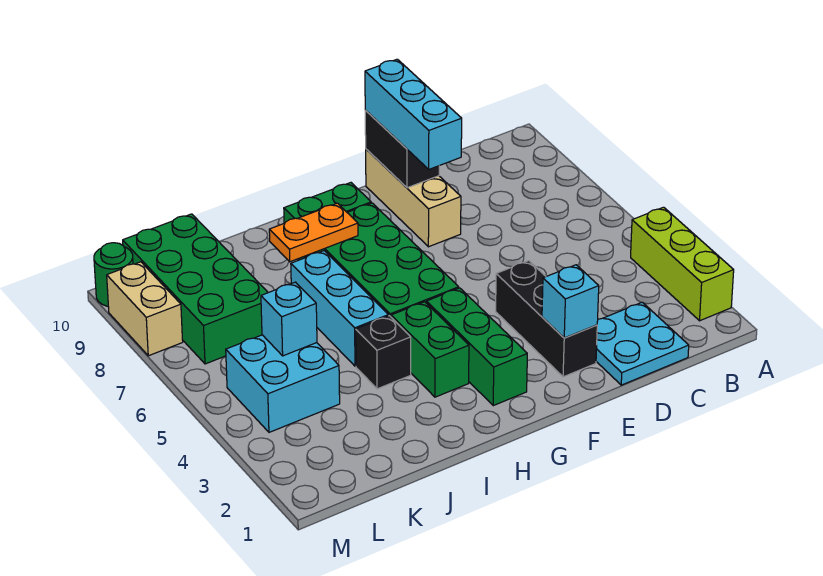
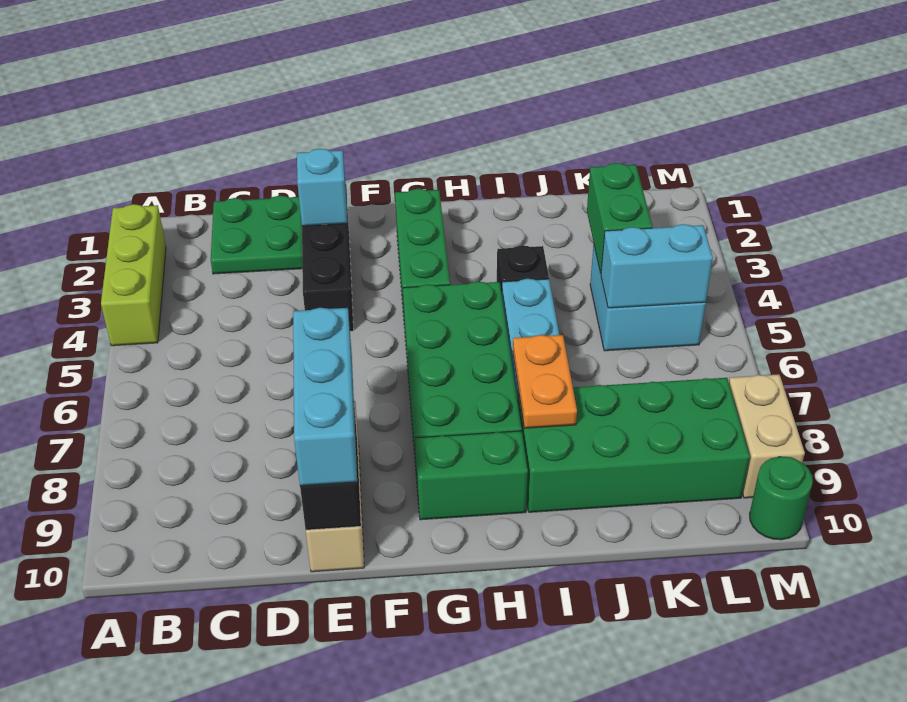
cyan plate C1:D2 level 1 -> green plate C1:D2 level 1
green brick H3:H4 level 1 -> green brick K3:K4 level 2
orange plate H8:I8 level 2 -> orange plate I7:I8 level 2
cyan brick K5 level 2 -> cyan brick K5:L5 level 2
green brick K7:L10 level 1 -> green brick I8:L9 level 1

